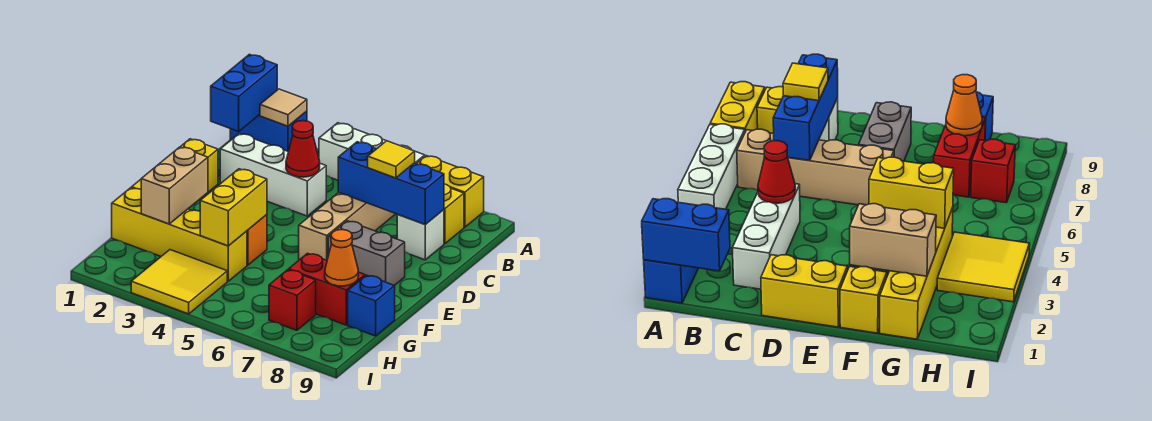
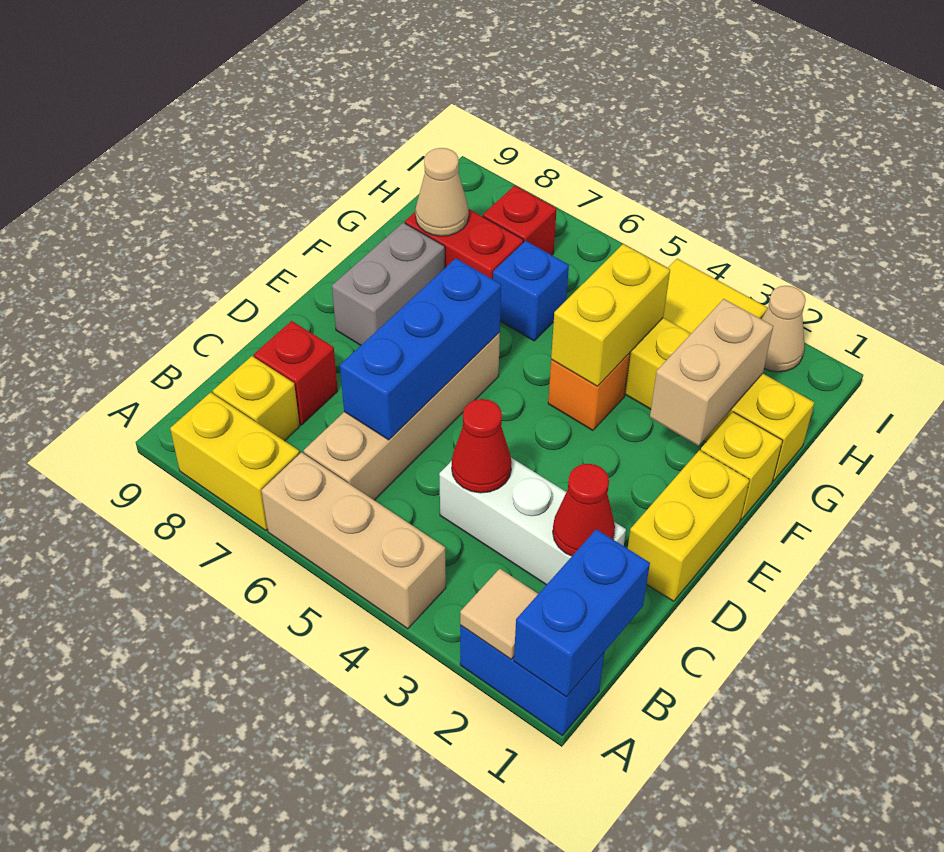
white brick A4:A6 level 1 -> tan brick A4:A6 level 1
none -> red cone C2 level 2
blue brick C6:C8 level 2 -> blue brick C6:E6 level 2
yellow tile C7 level 3 -> none
white brick C8 level 1 -> red brick C8 level 1
grey brick E7:E8 level 1 -> grey brick E8:F8 level 1
orange cone G8 level 2 -> tan cone G8 level 2
blue brick G9 level 1 -> blue brick G6 level 1
none -> tan cone I2 level 1

